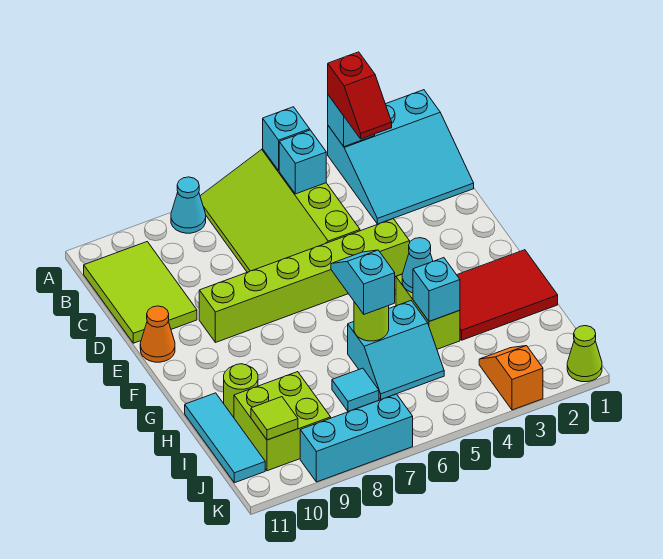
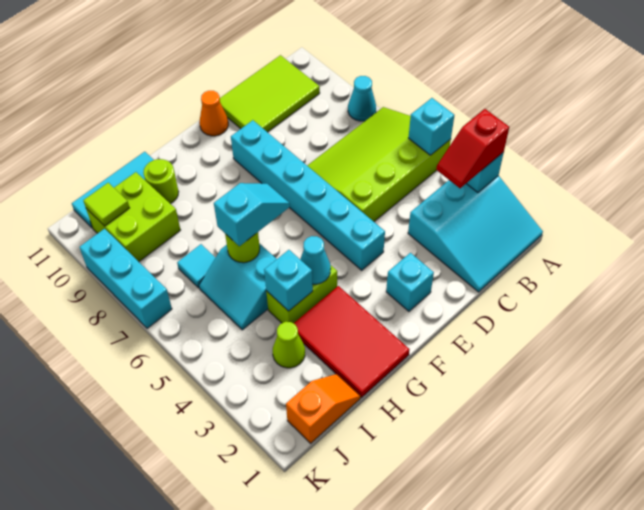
cyan slope A1:C3 level 1 top A -> cyan slope A1:C3 level 1 top 3
cyan brick B5 level 2 -> cyan brick E2 level 1
lime brick E4:E9 level 1 -> cyan brick E4:E9 level 1
orange slope J3:K3 level 1 top K -> orange slope I1:J1 level 1 top J
lime cone K1 level 1 -> lime cone I3 level 1

